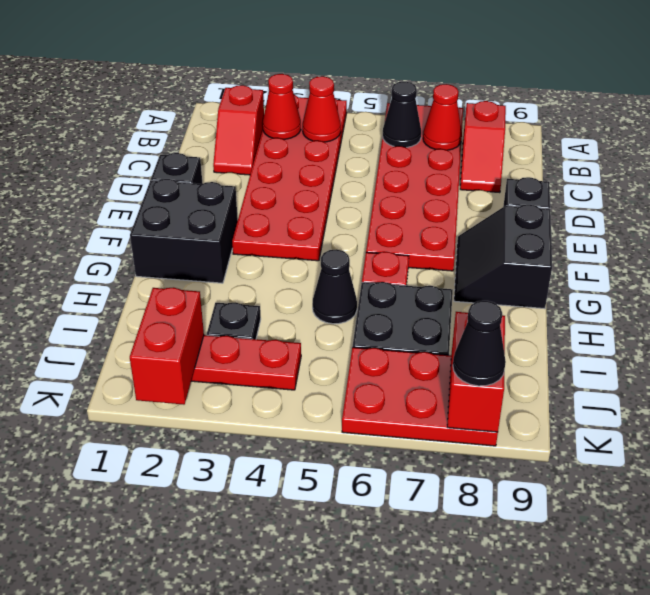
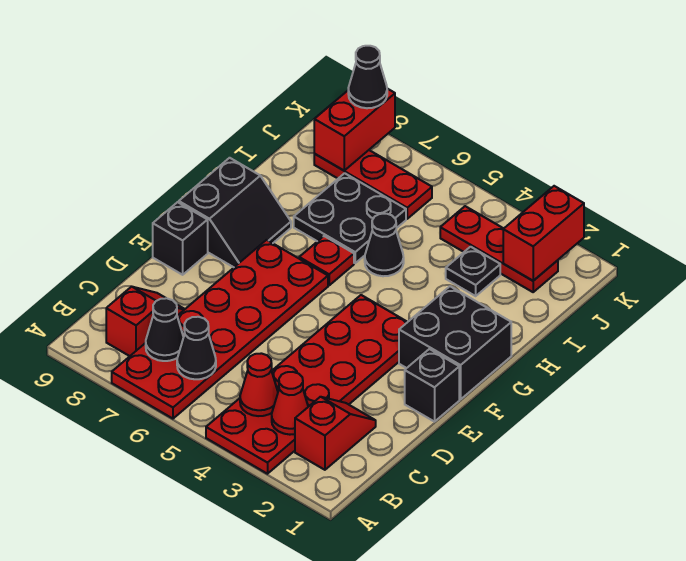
red cone B7 level 2 -> black cone B7 level 2
red plate J6:K8 level 1 -> red plate J6:J8 level 1

